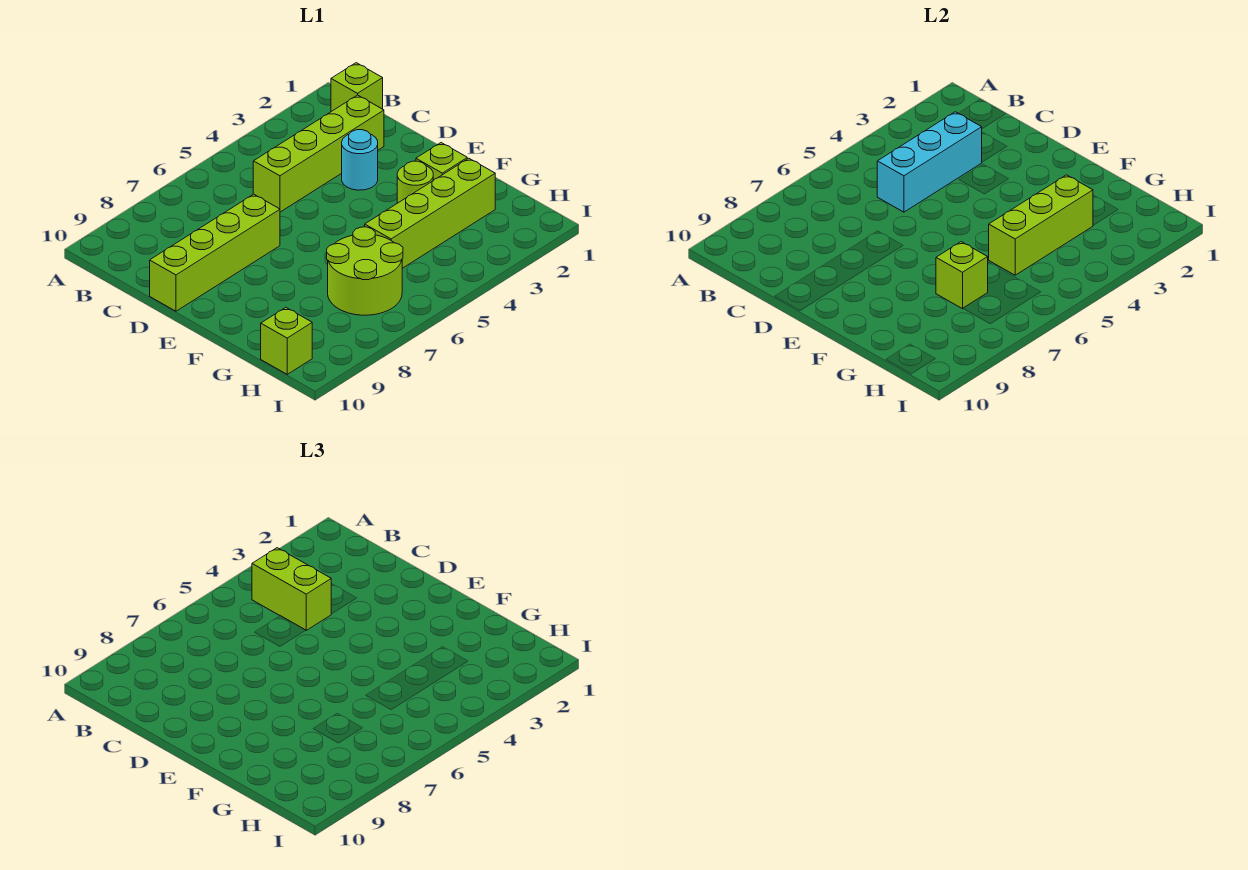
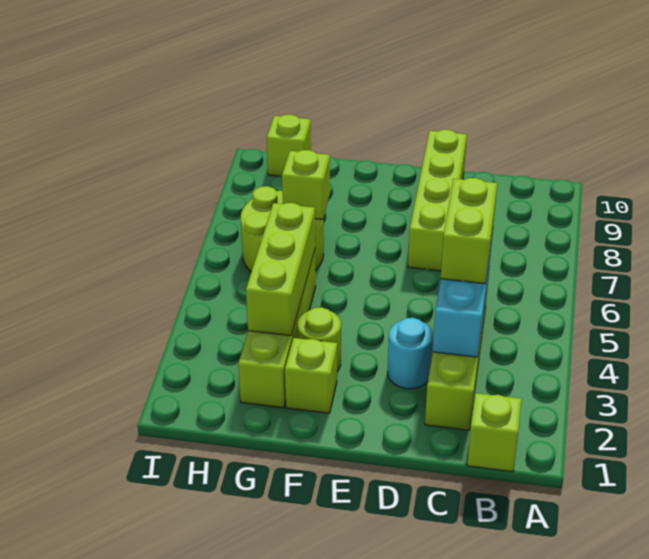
lime brick B4:C4 level 3 -> lime brick C4:C5 level 3

